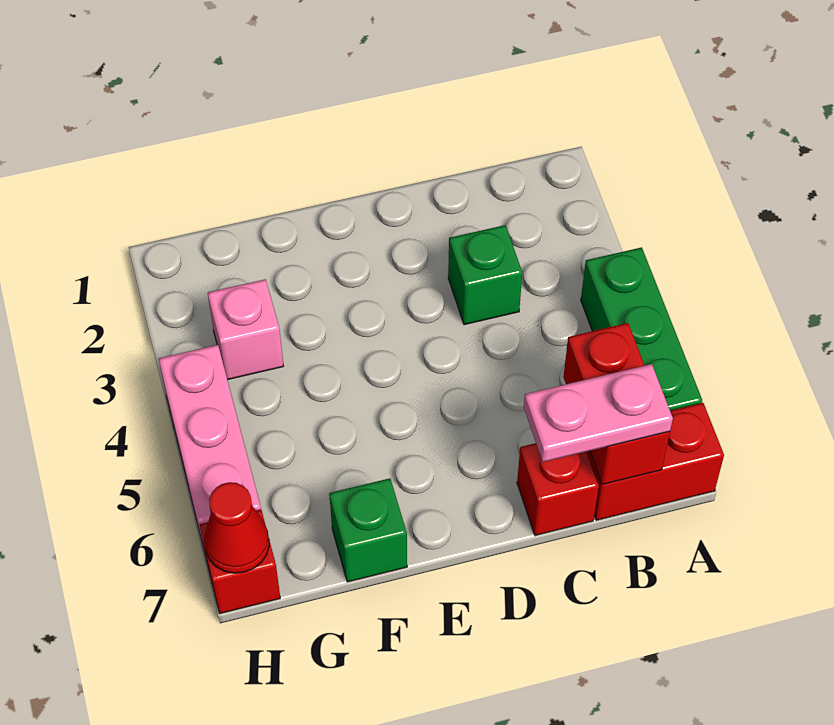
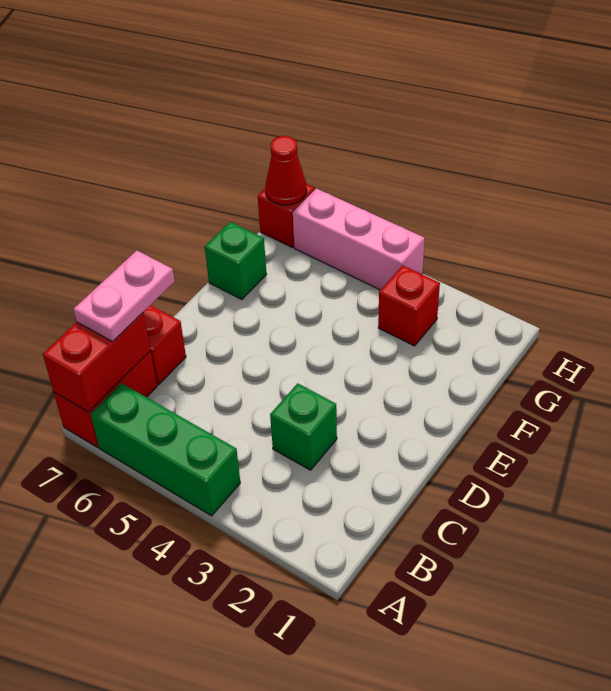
red brick B6:B7 level 2 -> red brick A7:B7 level 2
pink brick G3 level 1 -> red brick G3 level 1

